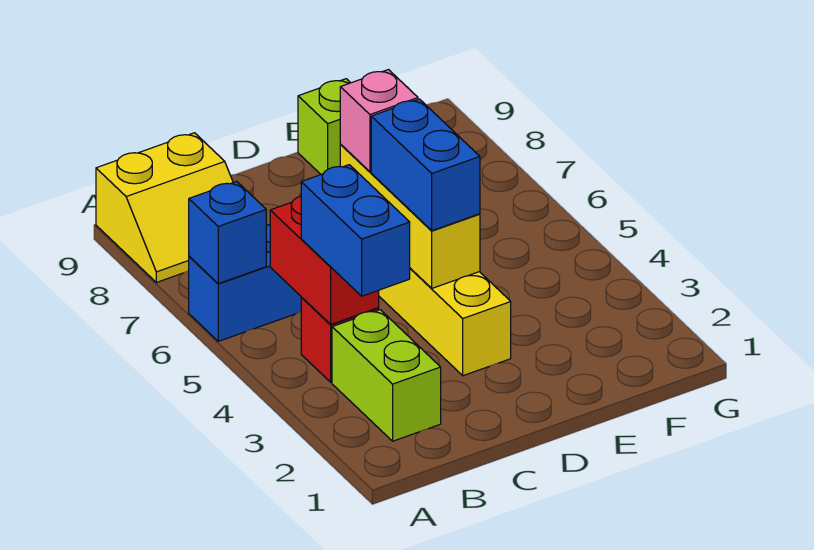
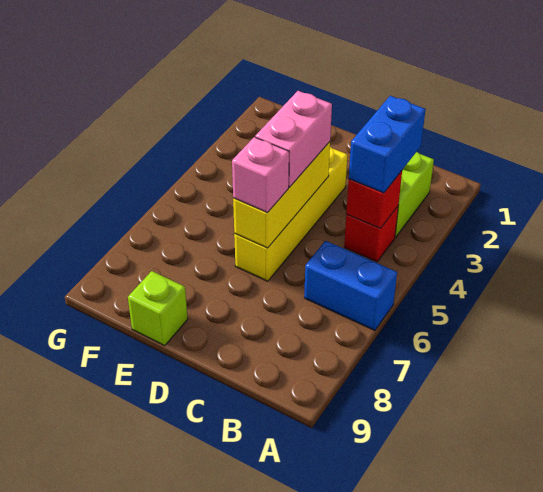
blue brick A6 level 2 -> none
yellow slope A8:B9 level 1 top 9 -> none
red brick B4:B5 level 2 -> red brick B4 level 2
blue brick D4:D5 level 3 -> pink brick D4:D5 level 3

